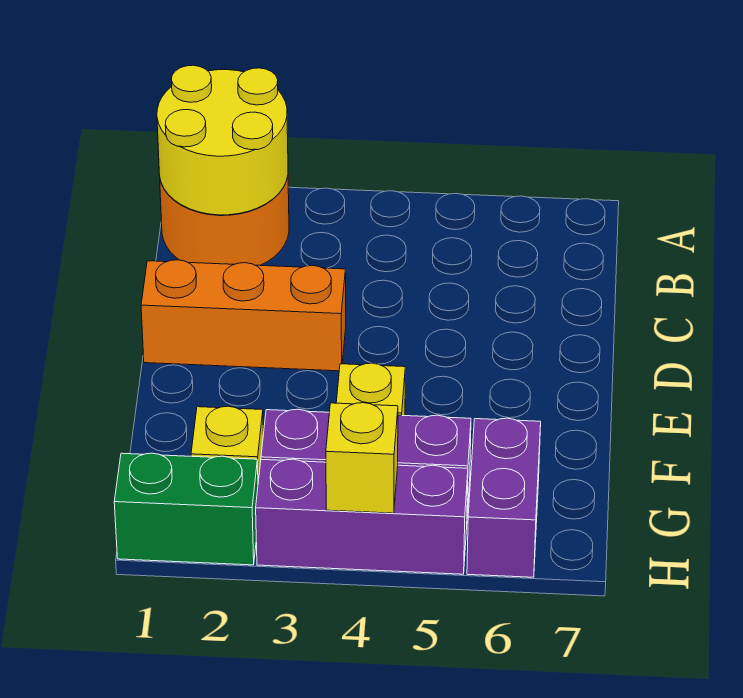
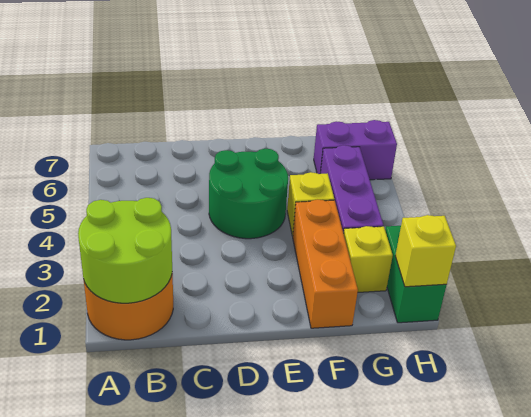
yellow round brick A1:B2 level 2 -> lime round brick A1:B2 level 2
orange brick D1:D3 level 1 -> orange brick F1:F3 level 1
none -> green round brick D4:E5 level 1
purple brick H3:H5 level 1 -> none
yellow brick H4 level 2 -> yellow brick H1 level 2

